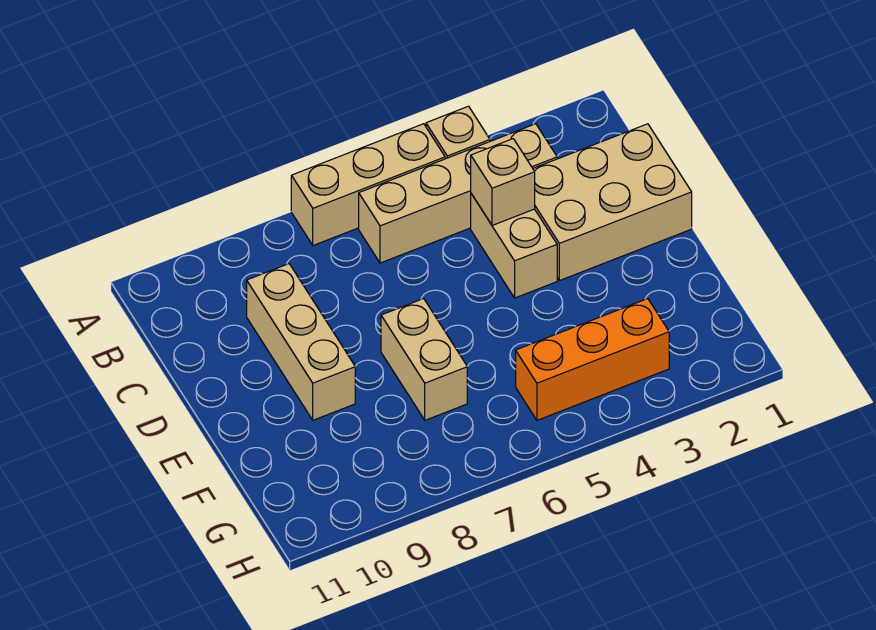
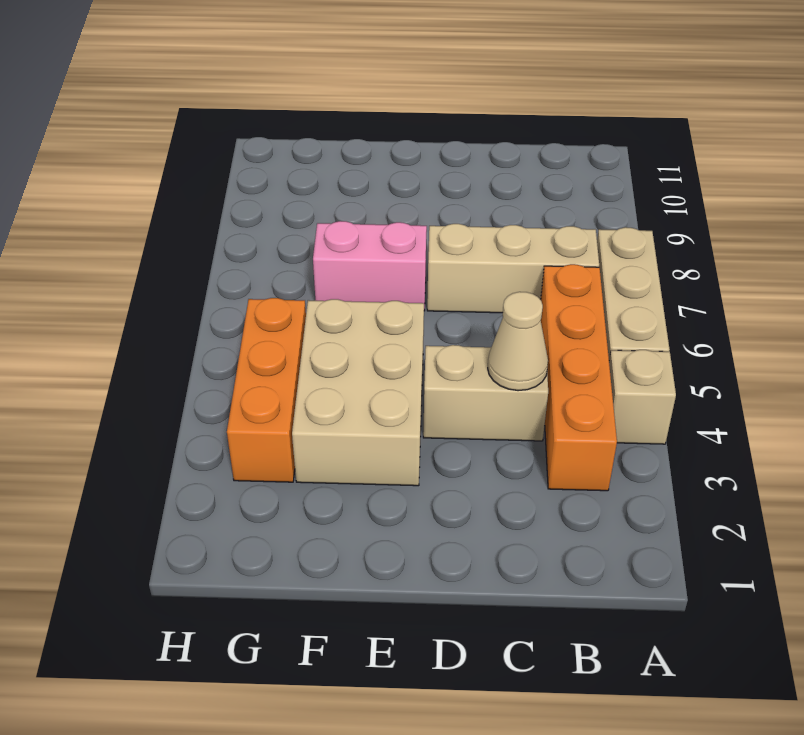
tan brick B3:B6 level 1 -> orange brick B3:B6 level 1
tan brick C1:D3 level 1 -> tan brick E3:F5 level 1
tan brick C4 level 2 -> tan cone C4 level 2
tan brick C9:E9 level 1 -> tan brick B7:D7 level 1
tan brick E7:F7 level 1 -> pink brick E7:F7 level 1

